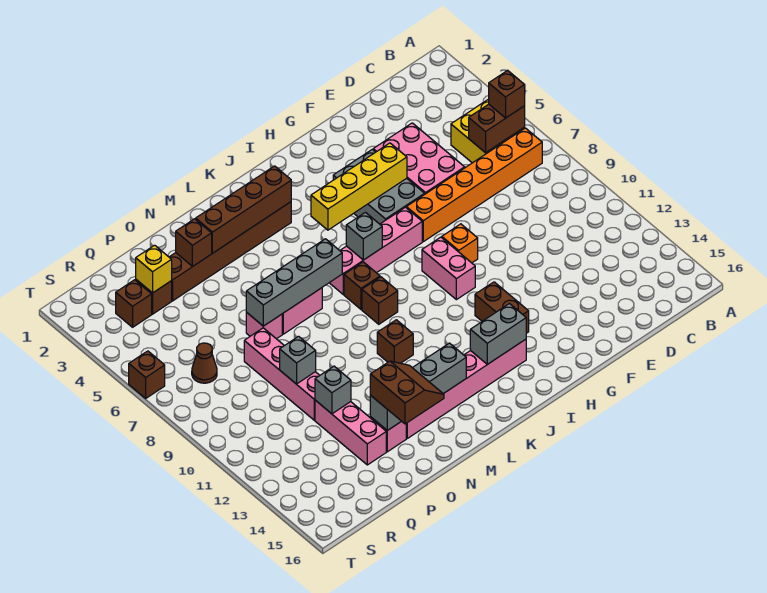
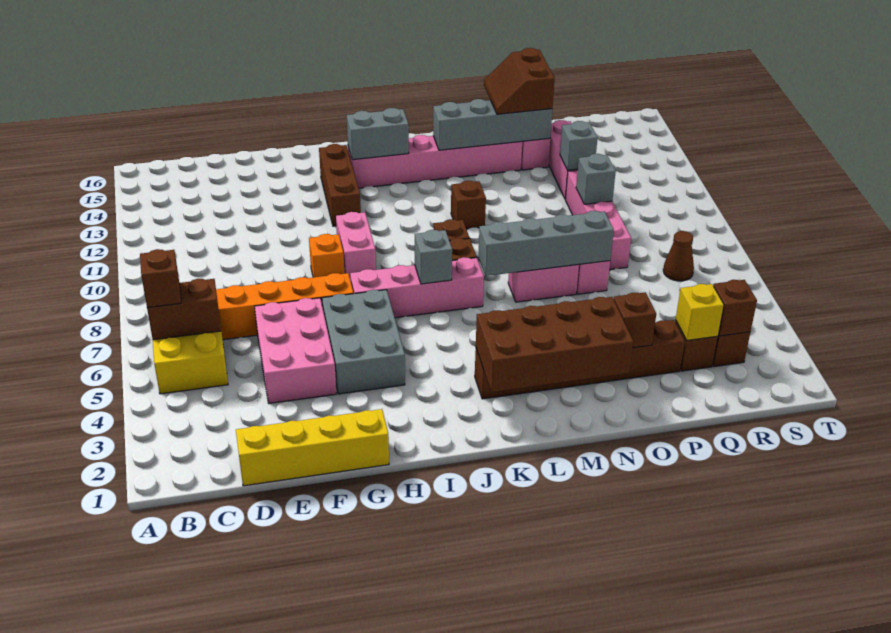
yellow brick G5:J5 level 2 -> yellow brick D1:G1 level 1
brown brick H12:H13 level 1 -> brown brick H12:H14 level 1
brown brick K3:N3 level 2 -> brown brick K2:N3 level 2
brown brick T6 level 1 -> brown brick R3 level 2

